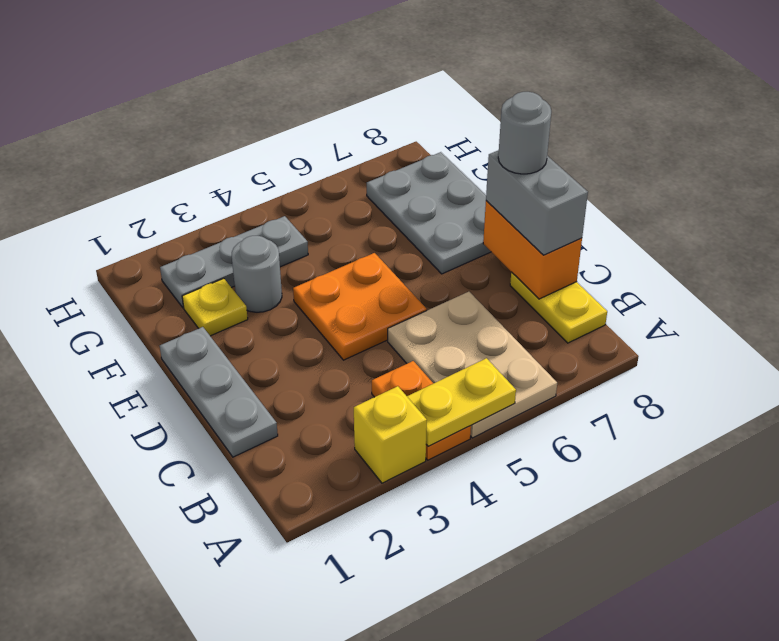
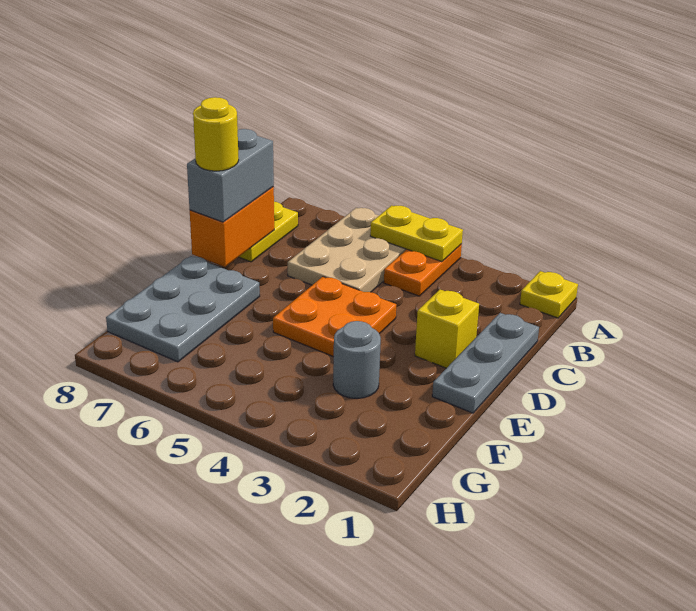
yellow brick A3 level 1 -> yellow brick D2 level 1
grey round brick D8 level 4 -> yellow round brick D8 level 4
yellow plate F2 level 1 -> yellow plate A1 level 1
grey plate G2:G4 level 1 -> none

